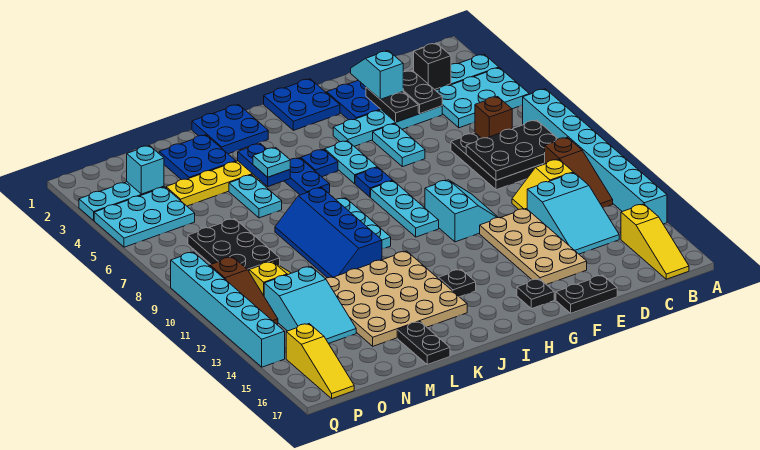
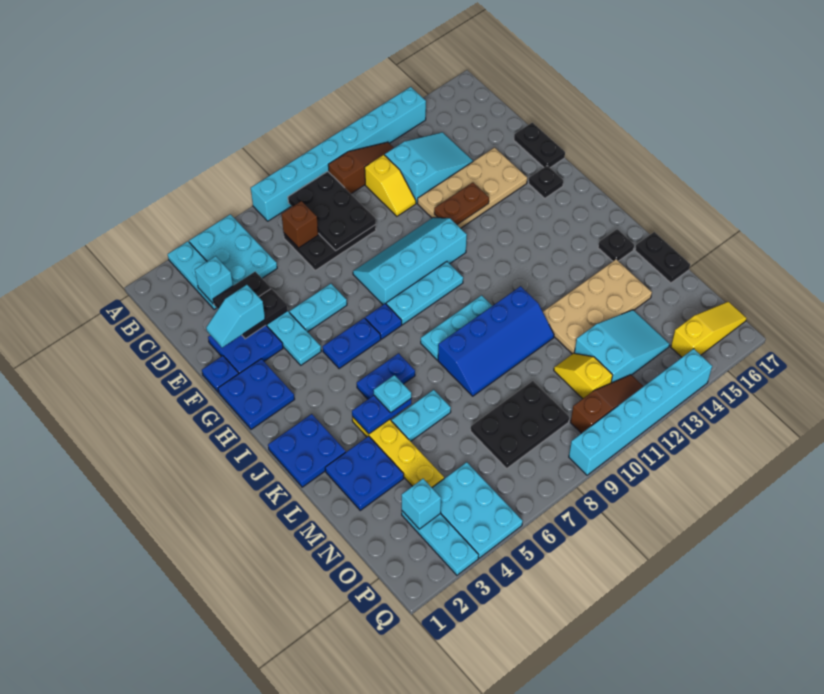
yellow slope B15:B17 level 1 top 15 -> none
black brick C3 level 2 -> cyan brick C3 level 2
cyan slope F10:G11 level 1 top G -> cyan slope F8:G11 level 1 top G
none -> brown plate F12:F13 level 2
cyan plate H5:H6 level 1 -> blue plate H5:H6 level 1
blue plate I5 level 1 -> blue plate F1 level 1
black plate I14 level 1 -> black plate K16 level 1
tan plate J12:M15 level 1 -> tan plate L12:M15 level 1
black plate L16:L17 level 1 -> black plate L17:M17 level 1

